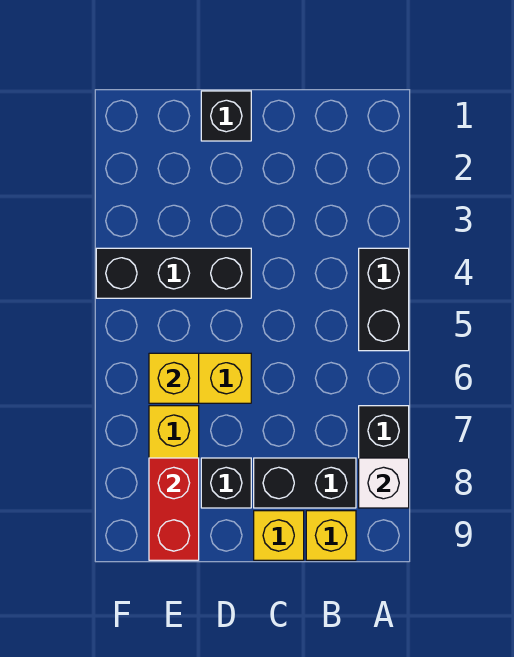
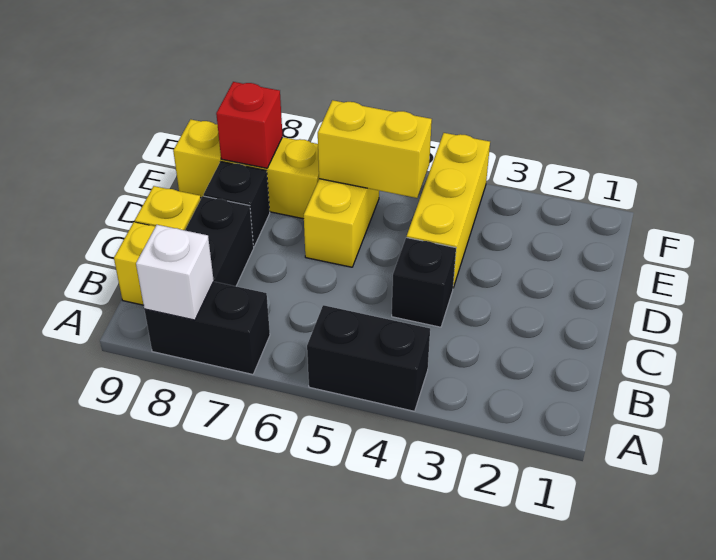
black brick D1 level 1 -> black brick C4 level 1
black brick D4:F4 level 1 -> yellow brick D4:F4 level 1
yellow brick E6 level 2 -> yellow brick E5:E6 level 2
red brick E8:E9 level 2 -> red brick E8 level 2

